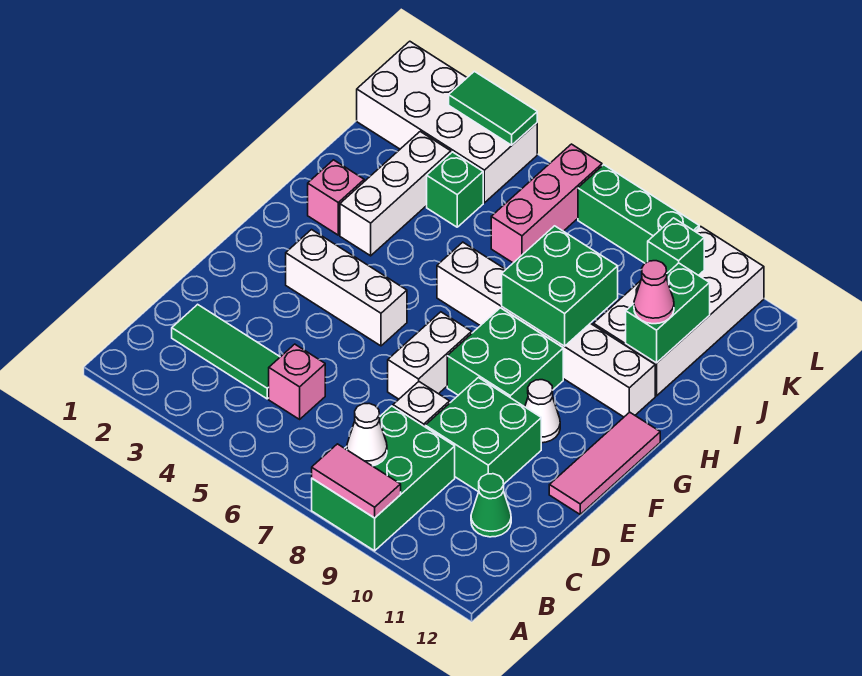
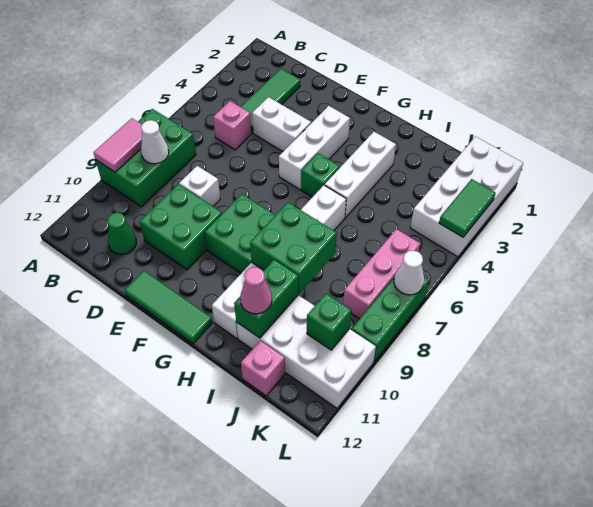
green brick A8:C9 level 1 -> green brick A7:B9 level 1
white brick E7:F7 level 1 -> white brick D4:E4 level 1
pink tile E12:G12 level 1 -> green tile E12:G12 level 1
white cone F10 level 1 -> white cone L7 level 2
pink brick H2 level 1 -> pink brick J12 level 1
white brick H3:J3 level 1 -> white brick H3:H5 level 1
green brick I11:J11 level 2 -> green brick I10:I11 level 2
green brick J4 level 1 -> green brick G5 level 1
pink brick J6:L6 level 1 -> pink brick K6:K8 level 1

